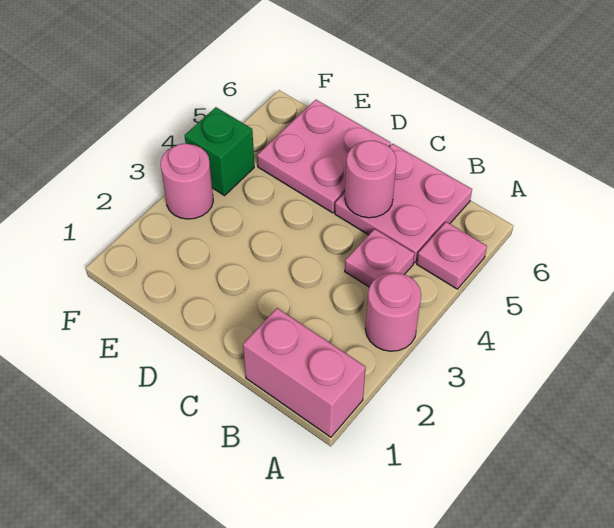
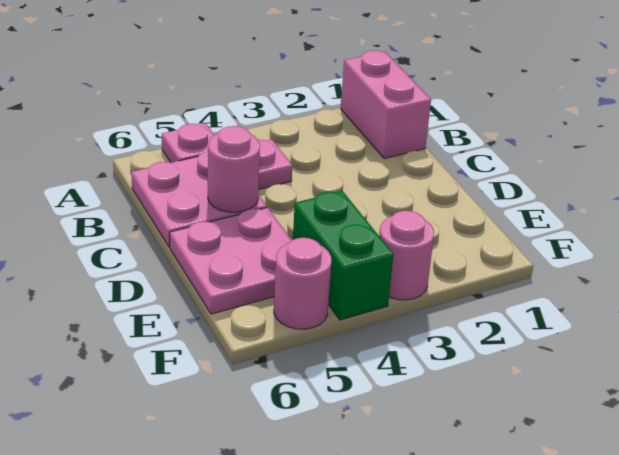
pink round brick A3 level 1 -> pink round brick F5 level 1
green brick F4 level 1 -> green brick E4:F4 level 1

